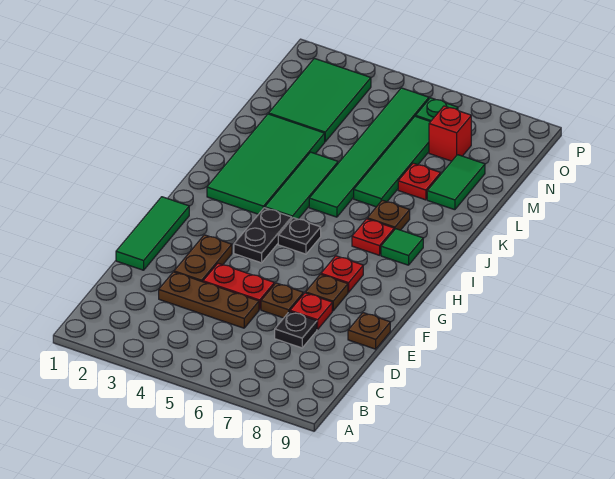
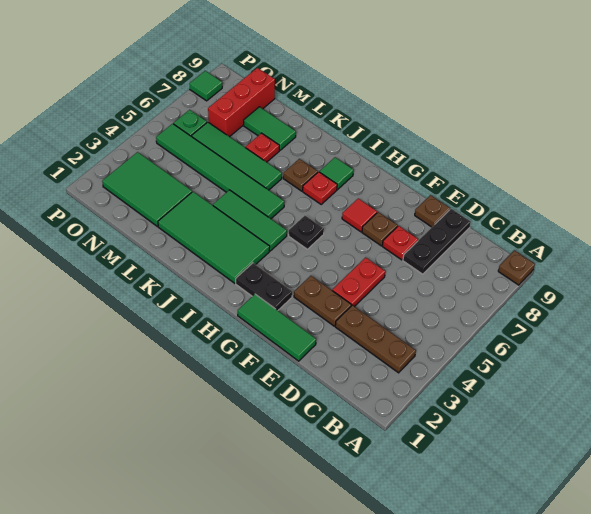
brown plate D3:D5 level 1 -> brown plate B3:D3 level 1
black plate D7 level 1 -> black plate D7:D9 level 1
brown plate E6 level 1 -> brown plate A9 level 1
black plate G4:H4 level 1 -> black plate G2:H2 level 1
red plate G7 level 1 -> red tile G7 level 1
red brick N7 level 1 -> red brick N7:N9 level 1
none -> green tile P8 level 1

